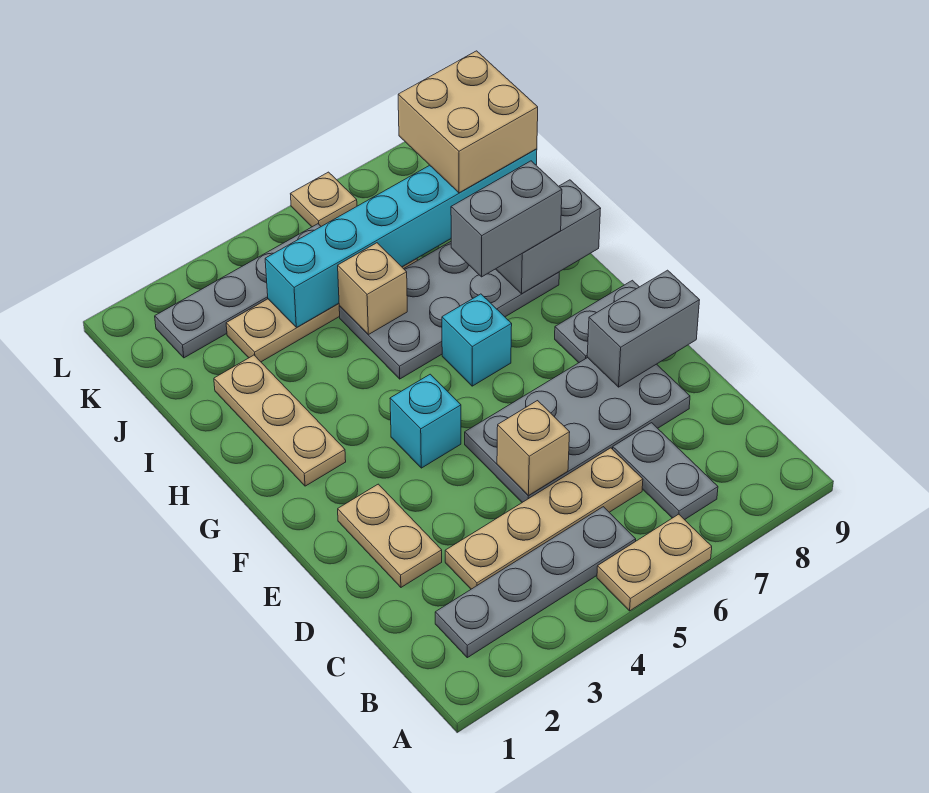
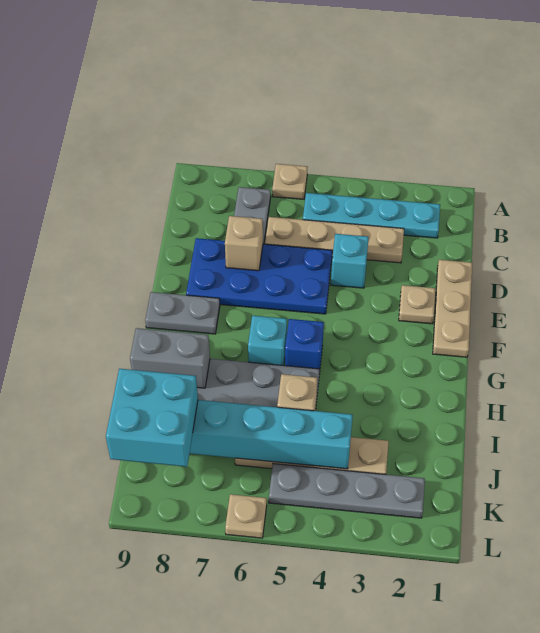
tan plate A5:A6 level 1 -> tan plate A6 level 1
grey plate B2:B5 level 1 -> cyan plate B2:B5 level 1
tan plate D2:E2 level 1 -> tan plate E2 level 1
grey plate D5:E8 level 1 -> blue plate D5:E8 level 1
tan brick D5 level 2 -> tan brick D7 level 2
grey brick E8:E9 level 2 -> none
cyan brick F4 level 1 -> cyan brick D4 level 1
tan plate G2:I2 level 1 -> tan plate D1:F1 level 1
none -> blue brick G5 level 1
grey brick H7:H8 level 3 -> none
tan brick J8:K9 level 3 -> cyan brick J8:K9 level 3

